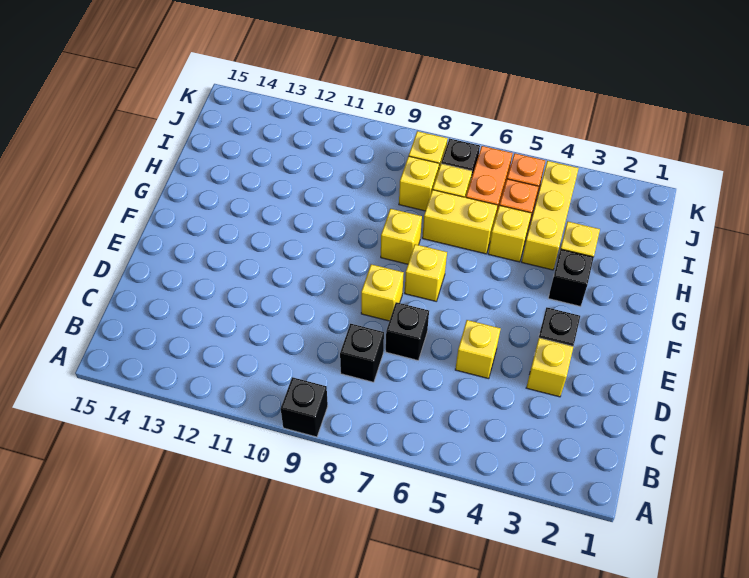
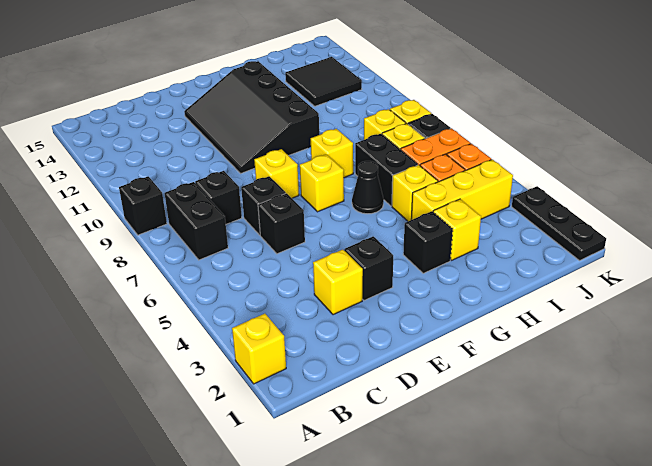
none -> black brick B7:B8 level 1
yellow brick D5 level 1 -> yellow brick A2 level 1
none -> black brick D6 level 1
none -> black slope E10:G13 level 1 top G
none -> black cone G6 level 1
yellow brick H6:H7 level 1 -> black brick H6:H7 level 1
none -> black tile I12:J13 level 1
none -> black plate K1:K3 level 1

